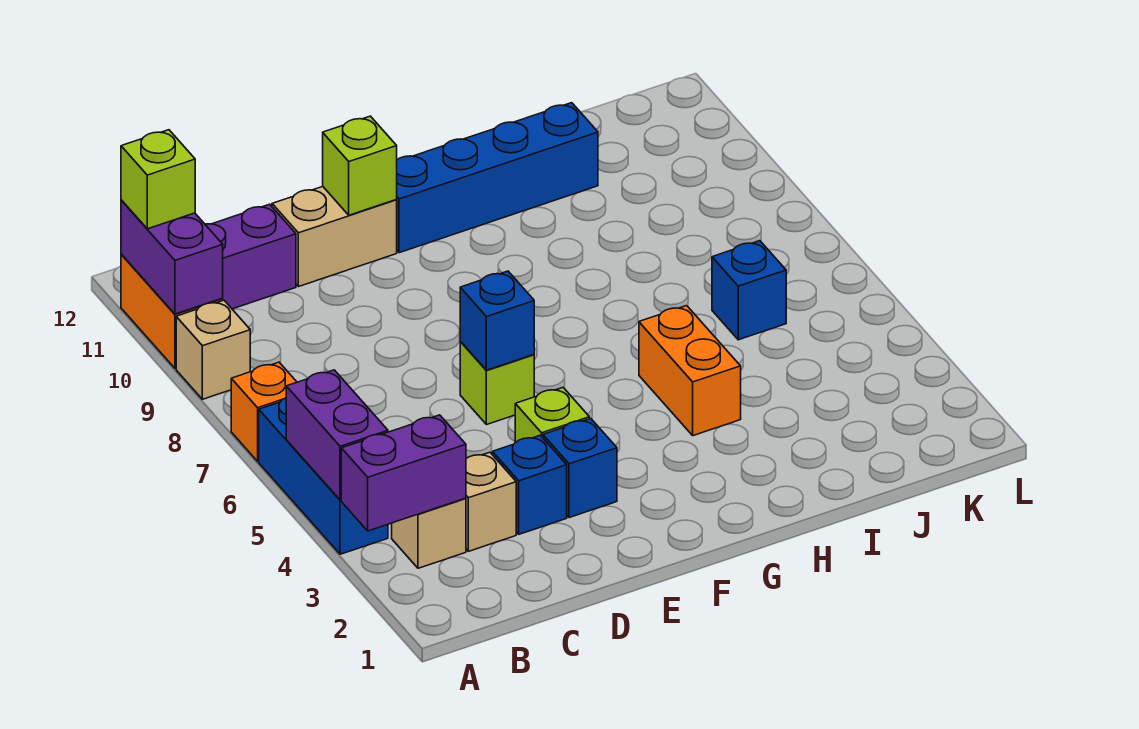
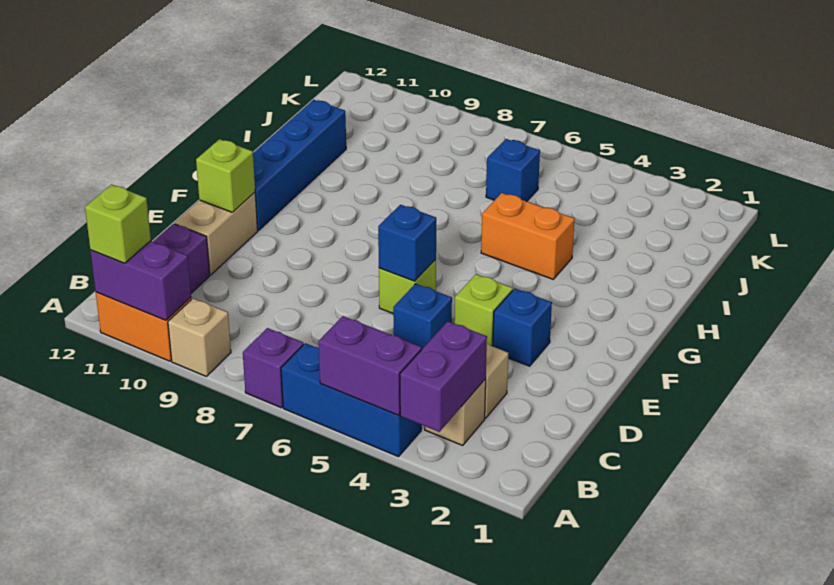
orange brick A7 level 1 -> purple brick A7 level 1
blue brick D3 level 1 -> blue brick D5 level 1

